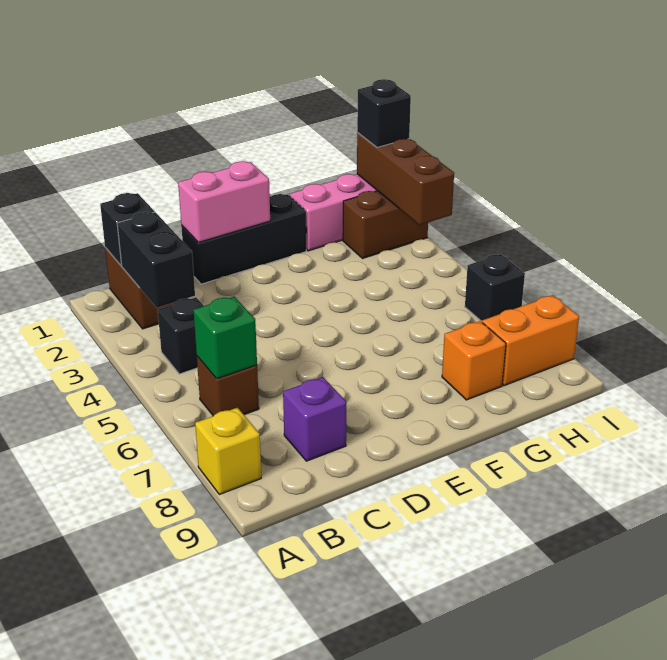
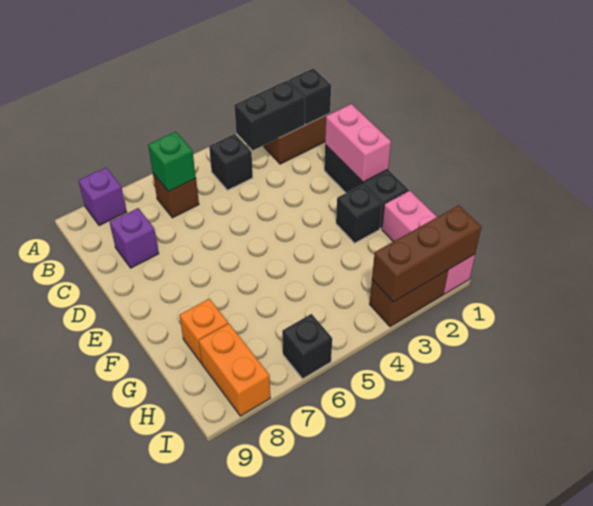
yellow brick A8 level 1 -> purple brick A8 level 1
brown brick H2:I2 level 1 -> brown brick I2:I3 level 1
black brick I1 level 3 -> black brick F2 level 1

